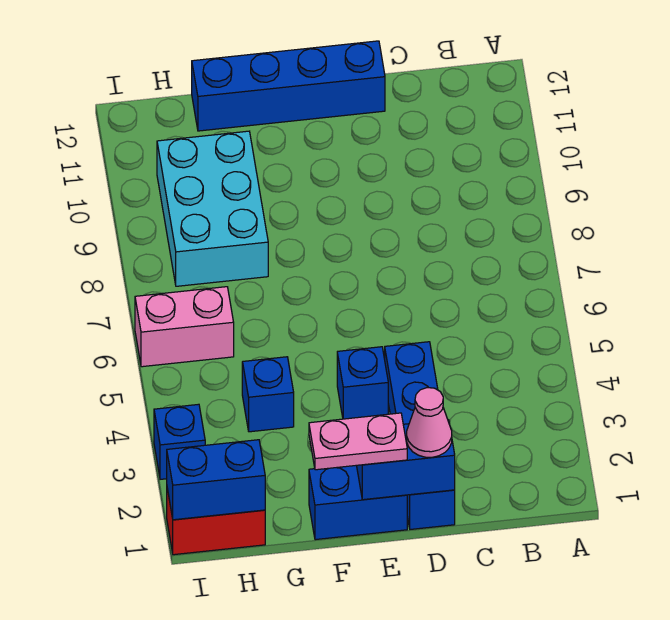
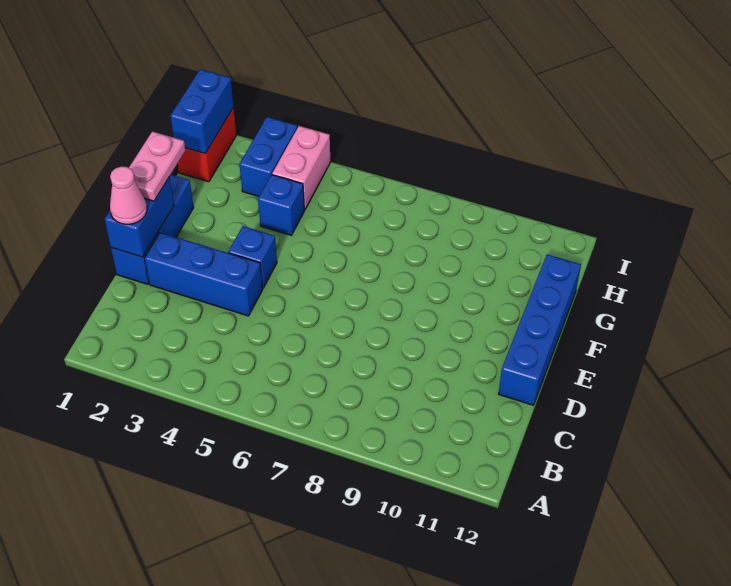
cyan brick G8:H10 level 1 -> none
pink brick H6:I6 level 1 -> pink brick H4:I4 level 1
blue brick I3 level 1 -> blue brick H3:I3 level 1

